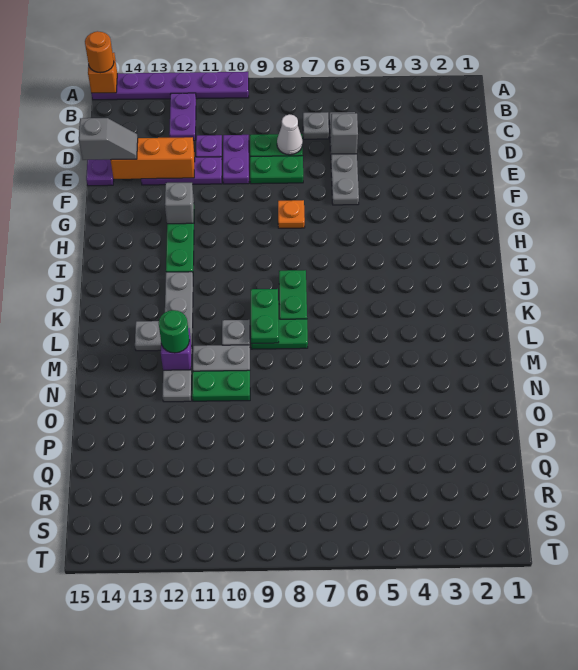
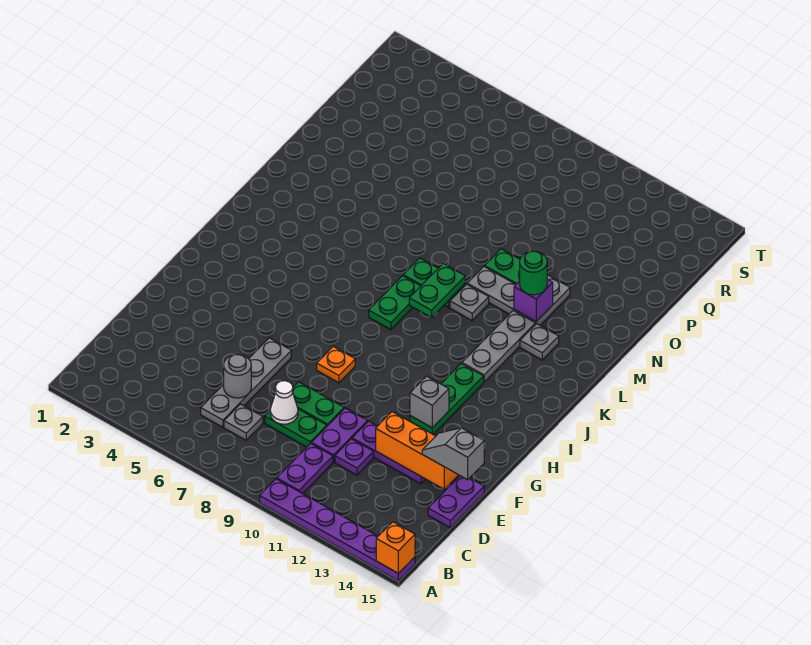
orange round brick A15 level 3 -> none
purple plate B12:C12 level 1 -> purple plate B10:C10 level 1
grey brick D6 level 2 -> grey round brick D6 level 2

